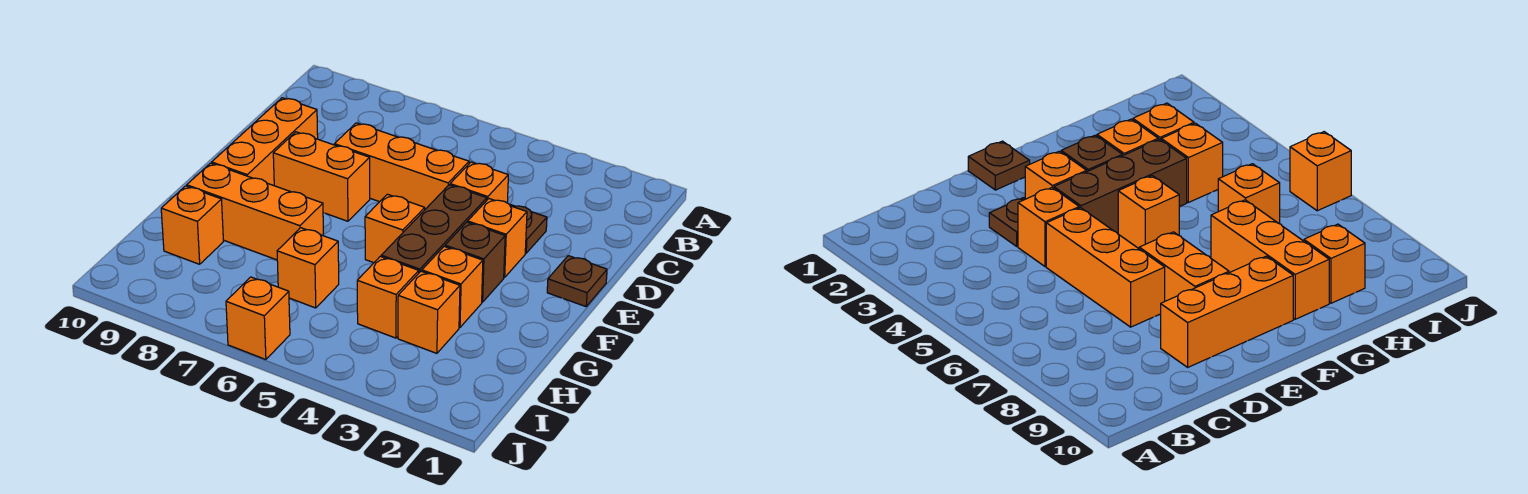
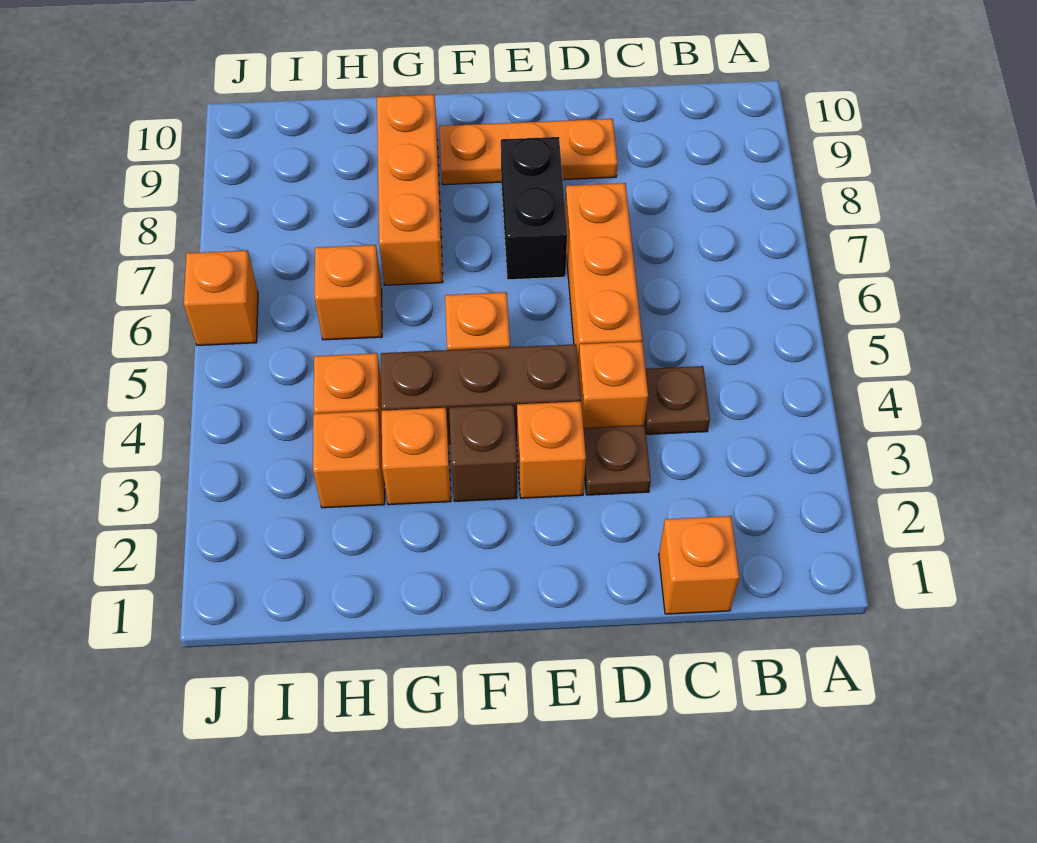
orange brick D9:F9 level 1 -> orange plate D9:F9 level 1
brown plate E1 level 1 -> brown plate C4 level 1
orange brick E7:E8 level 1 -> black brick E7:E8 level 1
orange brick H9 level 1 -> orange brick C1 level 1

